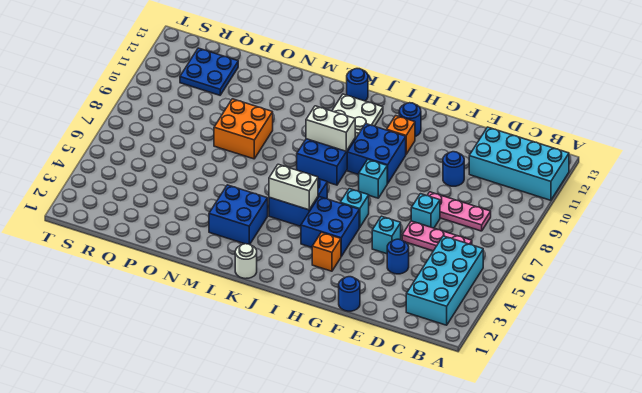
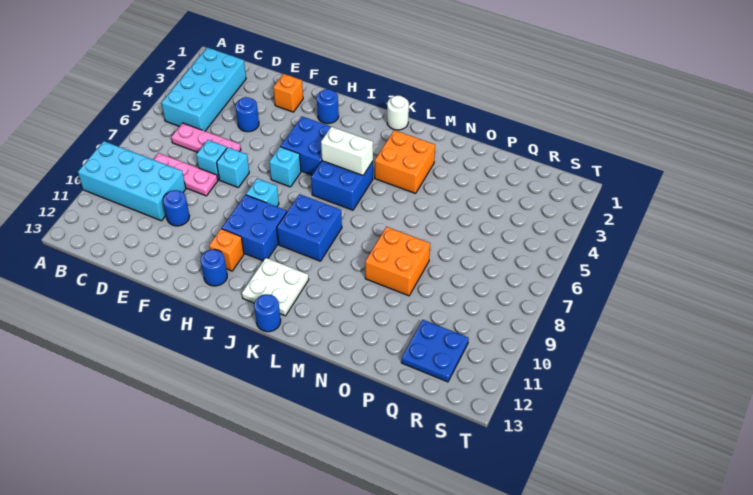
cyan brick A11:D12 level 1 -> cyan brick A9:D10 level 1
blue round brick F1 level 1 -> blue round brick H2 level 1
cyan brick F5 level 1 -> cyan brick F7 level 1
orange brick H3 level 1 -> orange brick F2 level 1
white brick J9:K9 level 2 -> none
blue brick L3:M4 level 1 -> orange brick L3:M4 level 1

